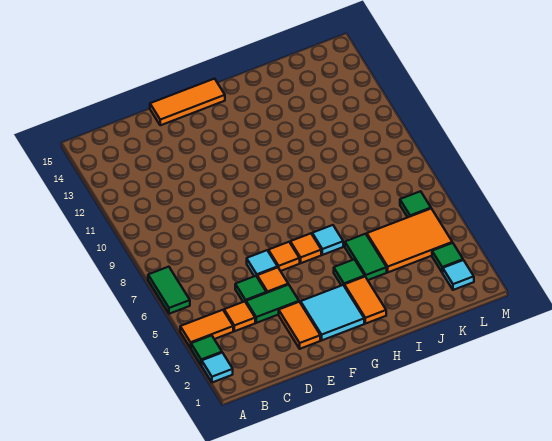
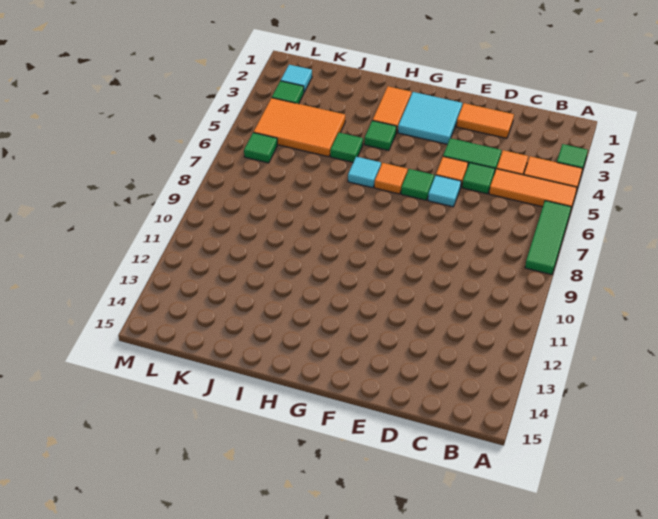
cyan tile A2 level 1 -> none
green tile A6:A7 level 1 -> green tile A6:A8 level 1
orange tile E2:E3 level 1 -> orange tile D2:E2 level 1
orange tile E15:G15 level 1 -> orange tile A5:C5 level 1
orange tile F6 level 1 -> green tile F6 level 1
green tile I4:I5 level 1 -> green tile I5 level 1

